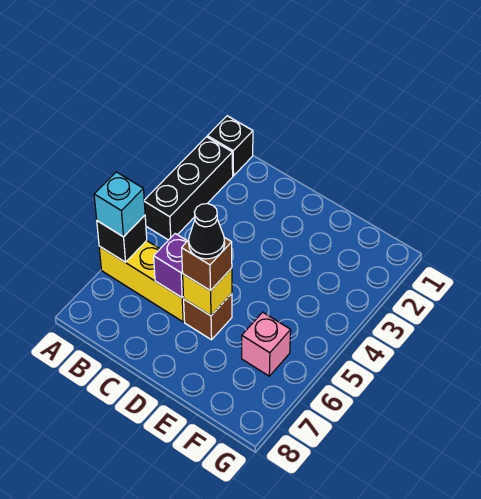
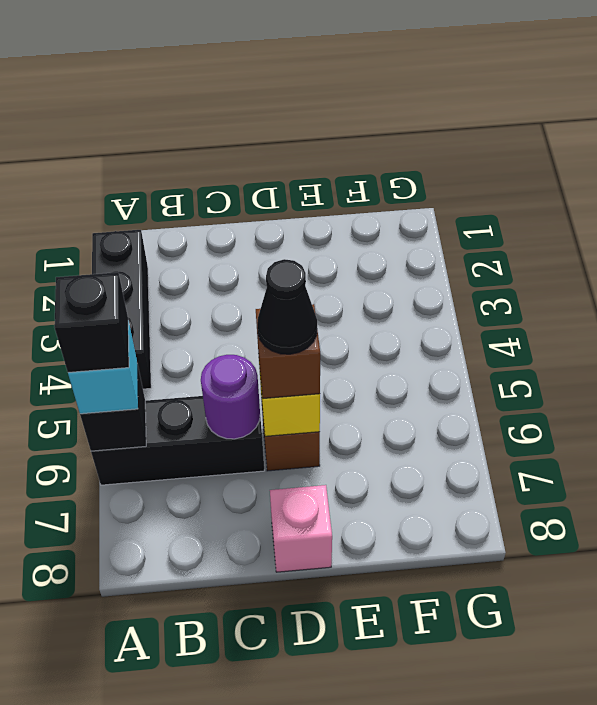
black brick A1 level 1 -> black brick A6 level 4
yellow brick A6:C6 level 1 -> black brick A6:C6 level 1
purple brick C6 level 2 -> purple round brick C6 level 2
pink brick F6 level 1 -> pink brick D8 level 1

